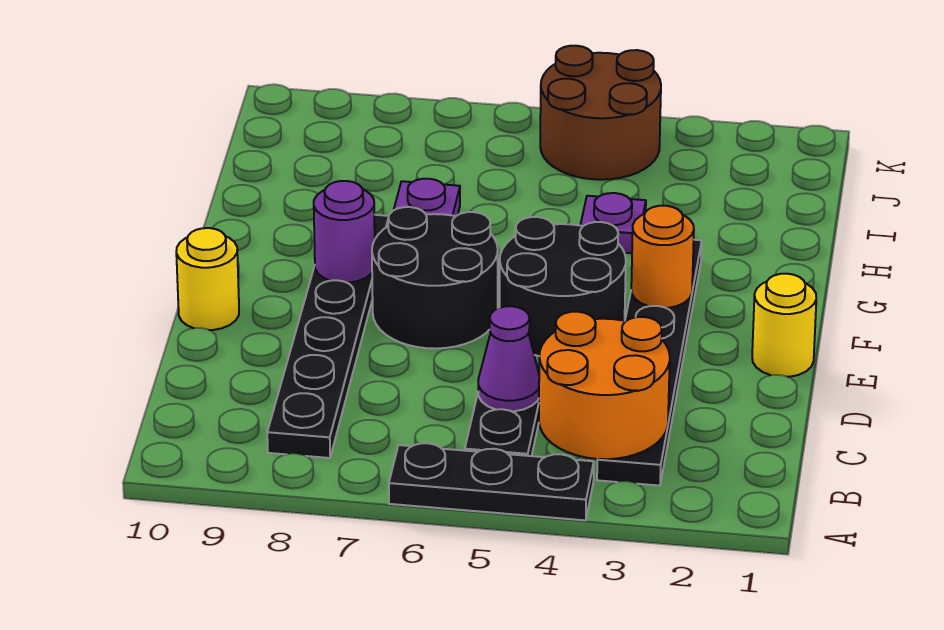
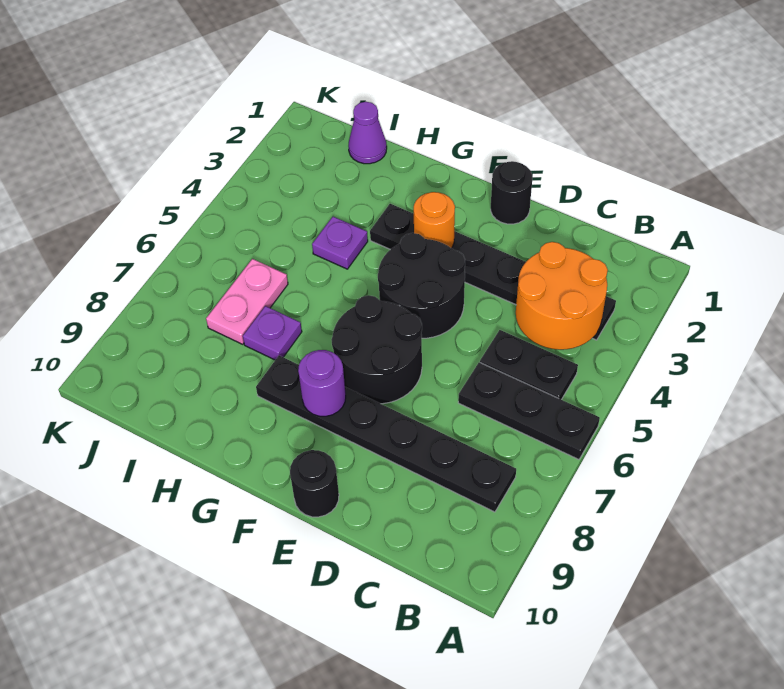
black plate A4:A6 level 1 -> black plate A6:C6 level 1
purple cone C5 level 2 -> purple cone I1 level 1
yellow round brick E1 level 1 -> black round brick E1 level 1
yellow round brick E10 level 1 -> black round brick E10 level 1
none -> pink plate I6:I7 level 1
brown round brick J4:K5 level 1 -> none

